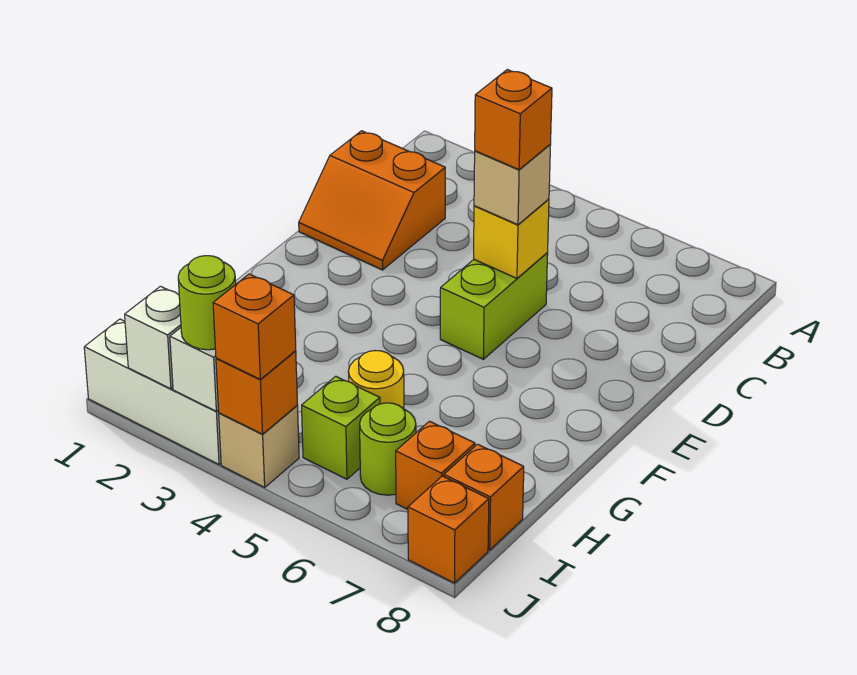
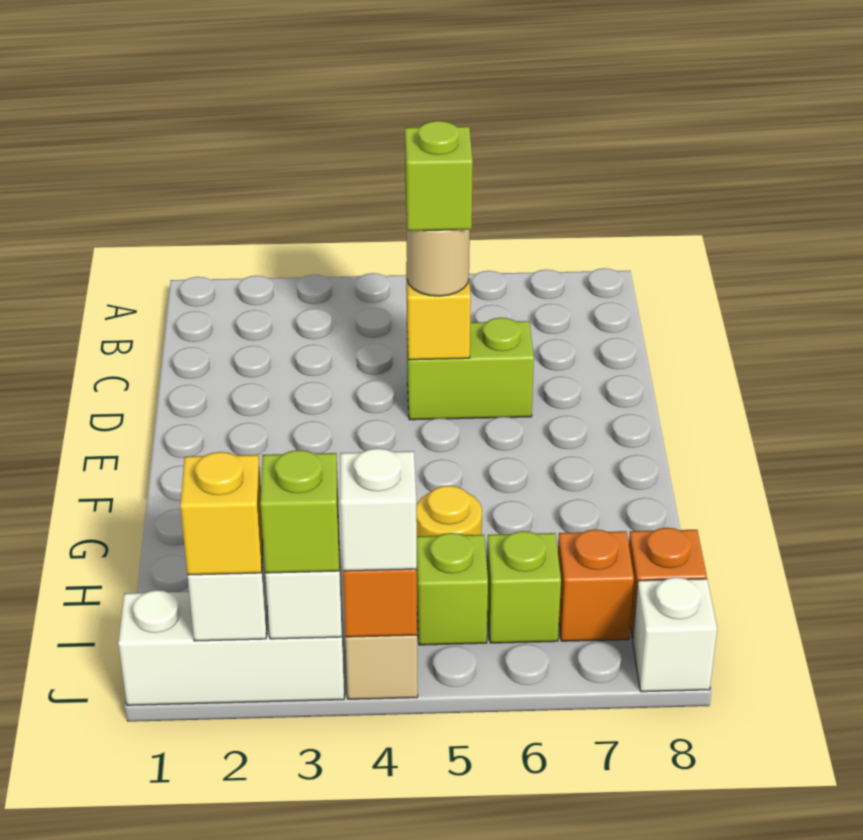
orange slope C1:D2 level 1 top C -> none
lime brick D5:E5 level 1 -> lime brick D5:D6 level 1
tan brick D5 level 3 -> tan round brick D5 level 3
orange brick D5 level 4 -> lime brick D5 level 4
lime round brick I6 level 1 -> lime brick I6 level 1
none -> yellow brick J2 level 3
lime round brick J3 level 3 -> lime brick J3 level 3
orange brick J4 level 3 -> white brick J4 level 3
orange brick J8 level 1 -> white brick J8 level 1

